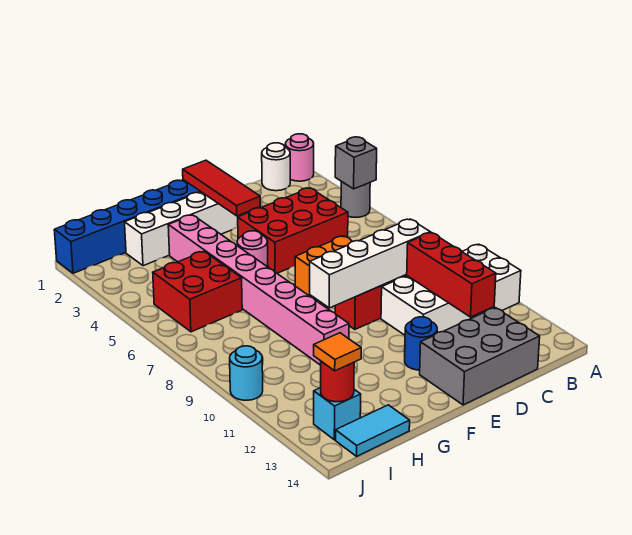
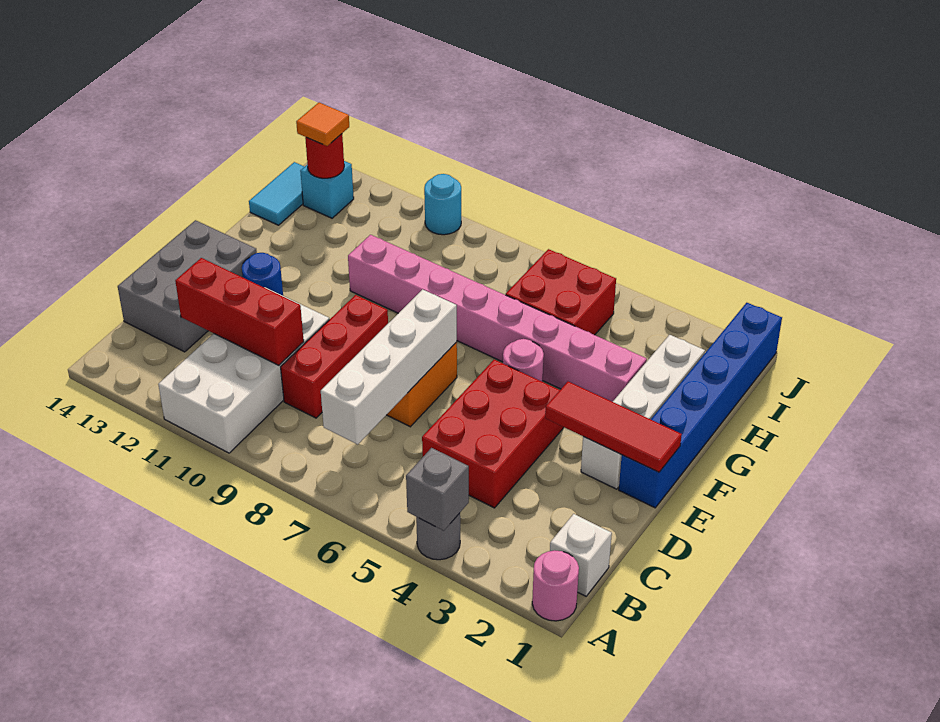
white round brick B1 level 1 -> white brick B1 level 1
white brick C9:F9 level 2 -> white brick B7:E7 level 2

